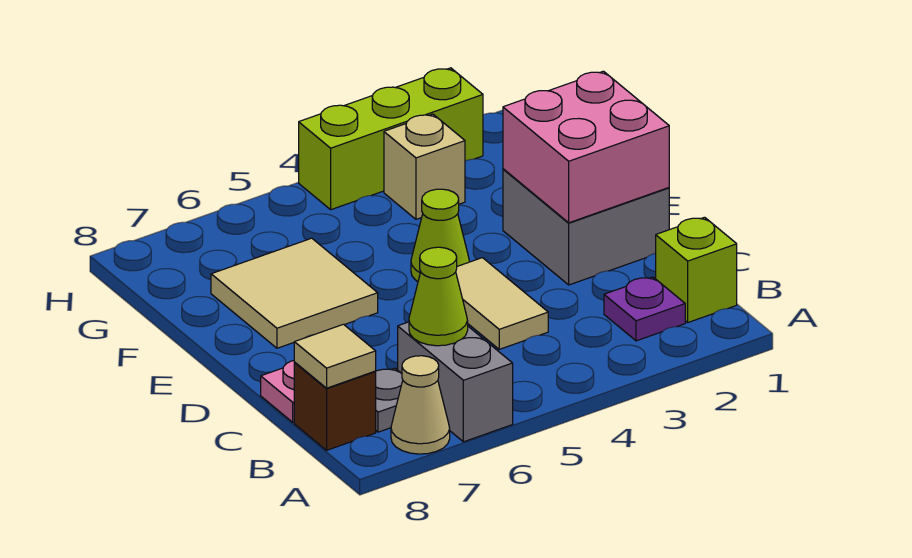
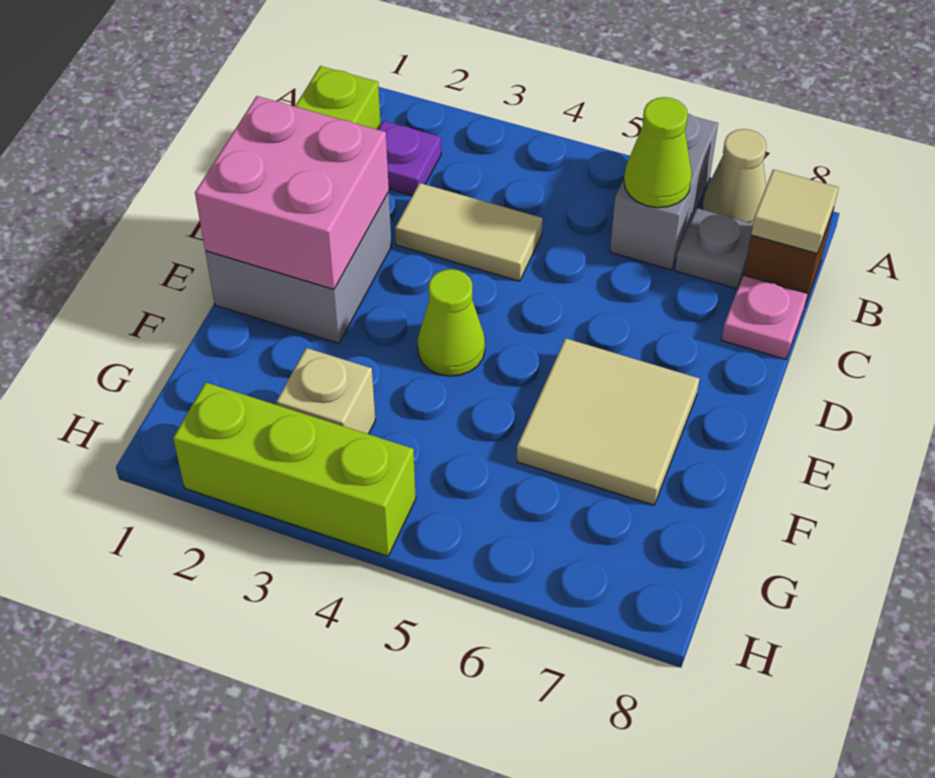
tan tile C4:D4 level 1 -> tan tile C3:C4 level 1

